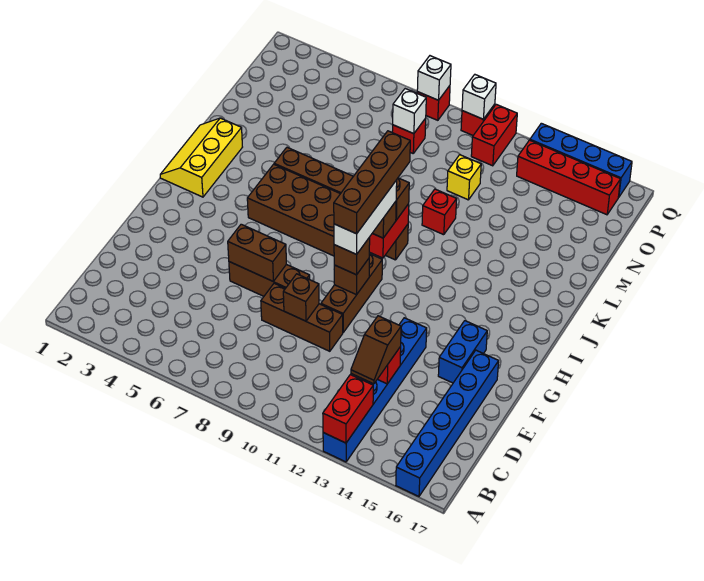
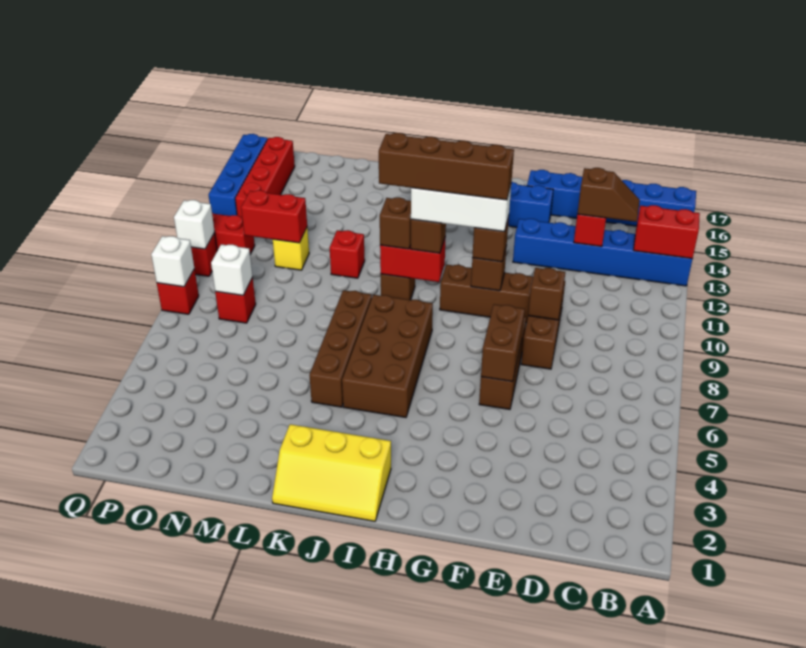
none -> red brick N11:O11 level 2

